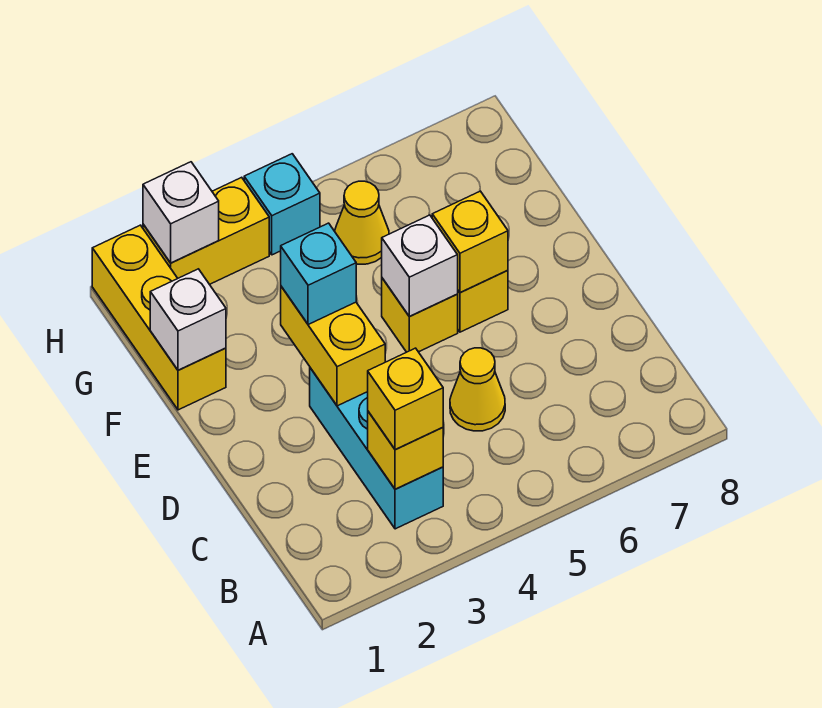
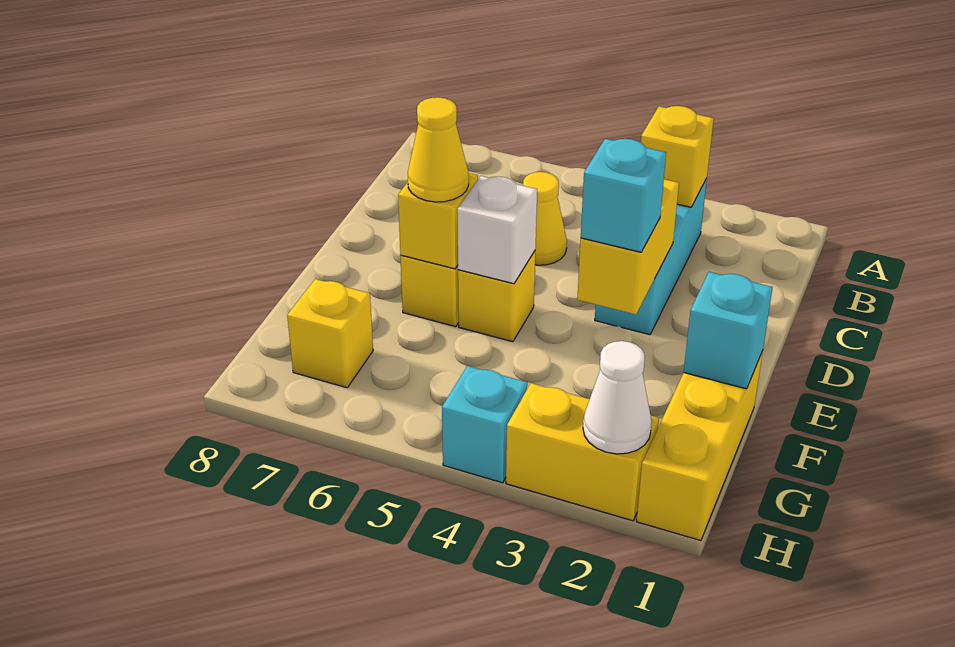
yellow brick B3 level 3 -> yellow brick G7 level 1
white brick F1 level 2 -> cyan brick F1 level 2
yellow cone G5 level 1 -> yellow cone E6 level 3
white brick H2 level 2 -> white cone H2 level 2

